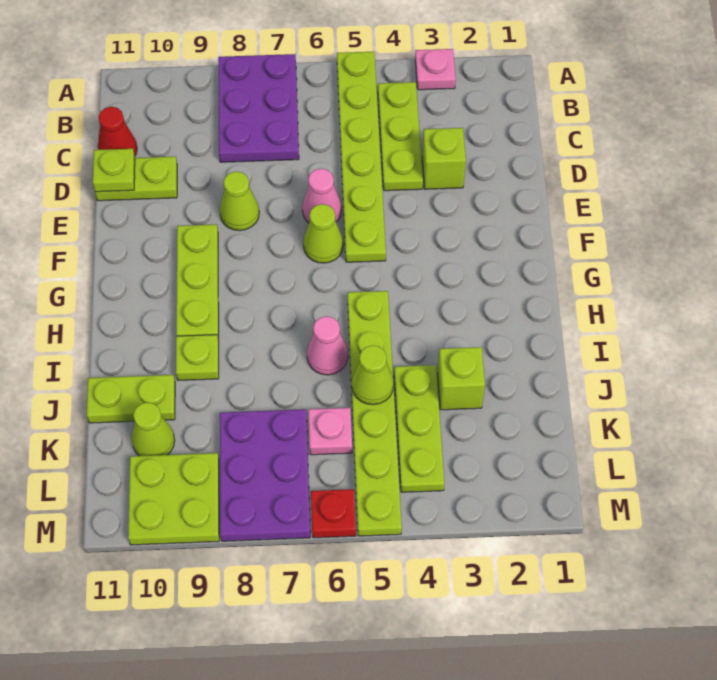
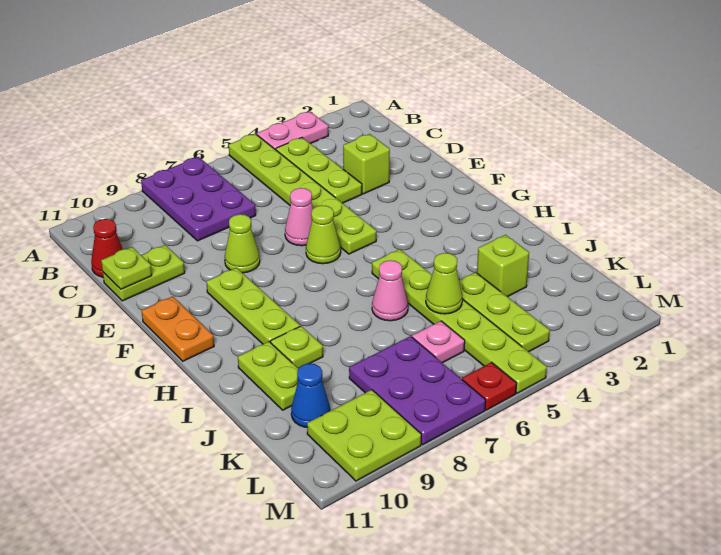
pink plate A3 level 1 -> pink plate A3:A4 level 1
none -> orange plate F11:G11 level 1
lime plate J10:J11 level 1 -> lime plate I10:J10 level 1
lime cone K10 level 1 -> blue cone K10 level 1

